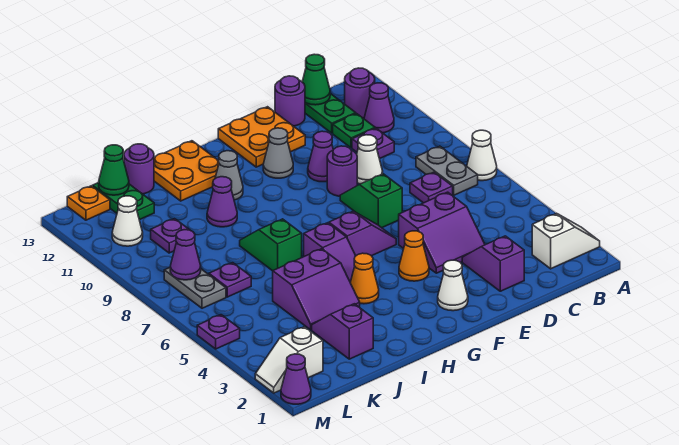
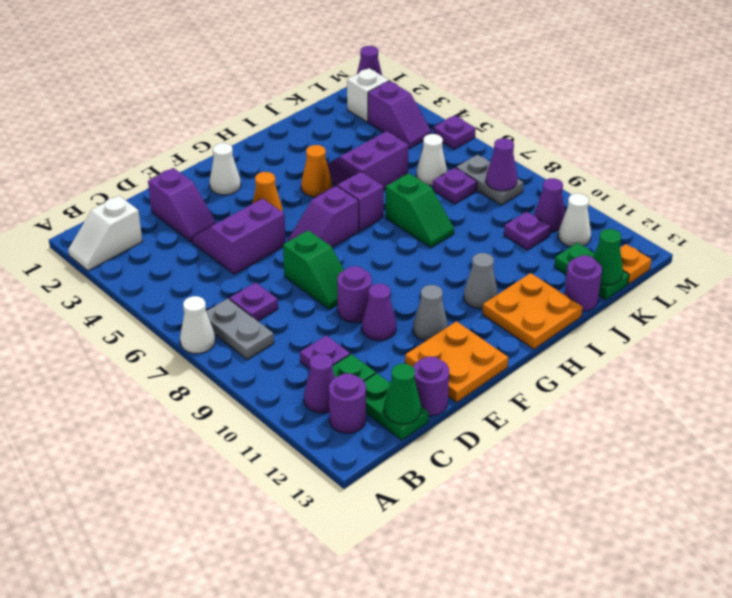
white cone D9 level 1 -> white cone K6 level 1
purple cone I10 level 1 -> purple cone L10 level 1
purple slope J2:J3 level 1 top 2 -> purple slope L3:L4 level 1 top 3

